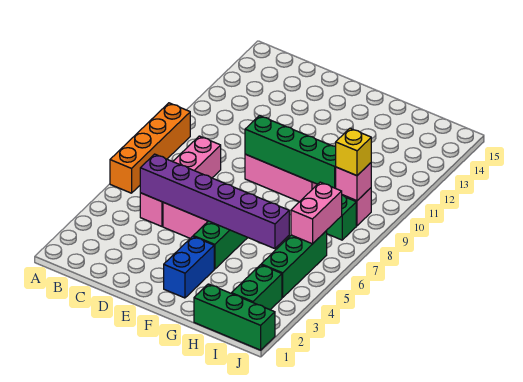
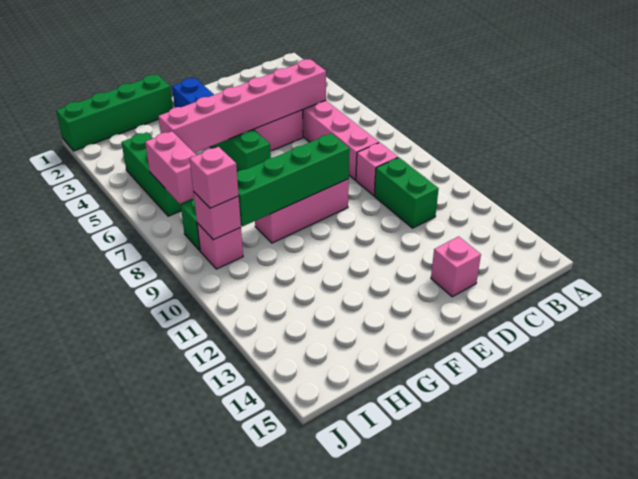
orange brick A6:A9 level 1 -> none
purple brick C5:H5 level 2 -> pink brick C5:H5 level 2
none -> pink brick C9 level 1
none -> pink brick D14 level 1
green brick H1:J1 level 1 -> green brick G1:J1 level 1
green brick I2:I3 level 1 -> green brick C10:C11 level 1
yellow brick I9 level 3 -> pink brick I9 level 3

